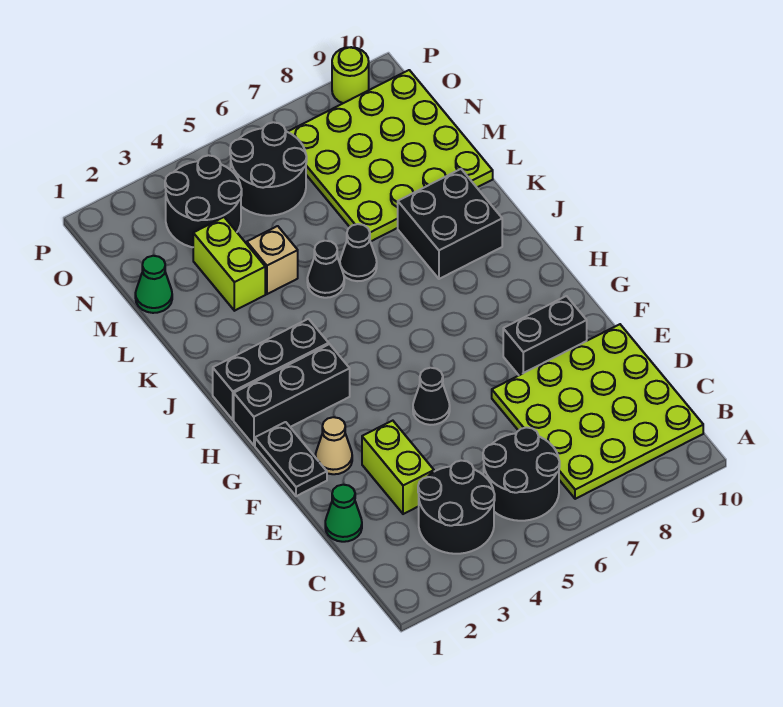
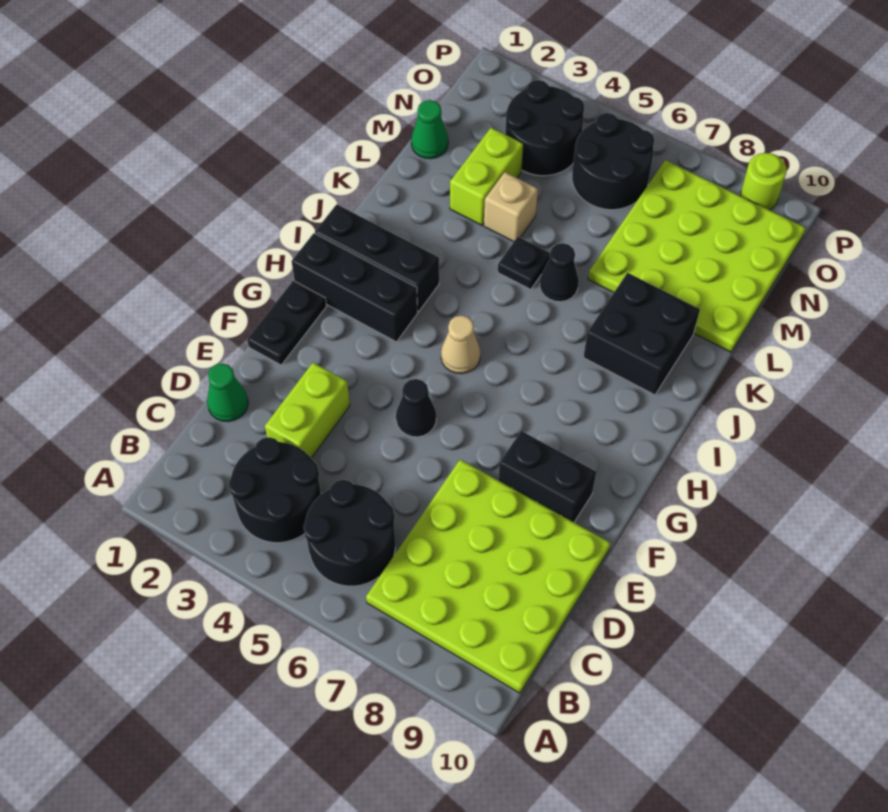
tan cone F2 level 1 -> tan cone H5 level 1
black cone K5 level 1 -> black plate K5 level 1

